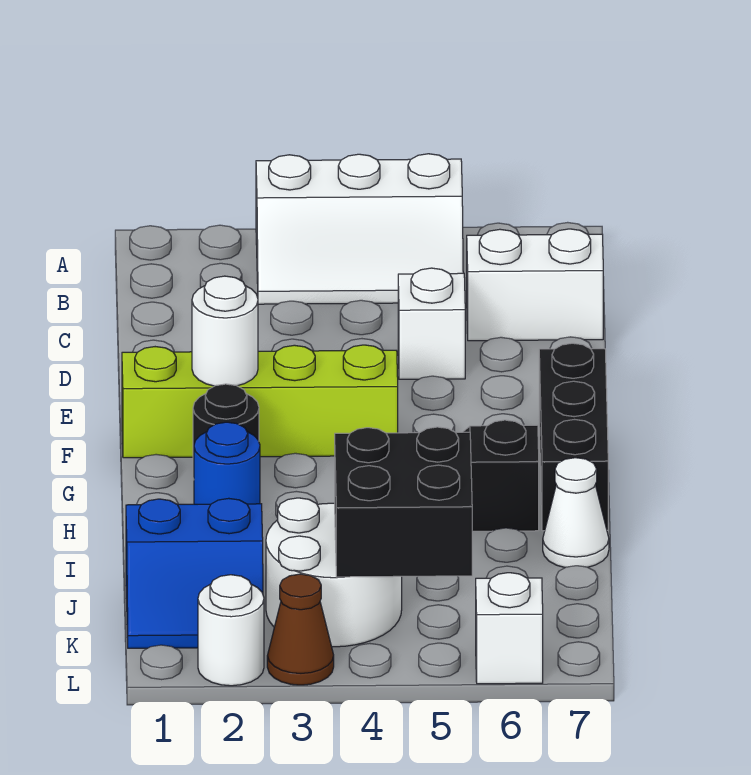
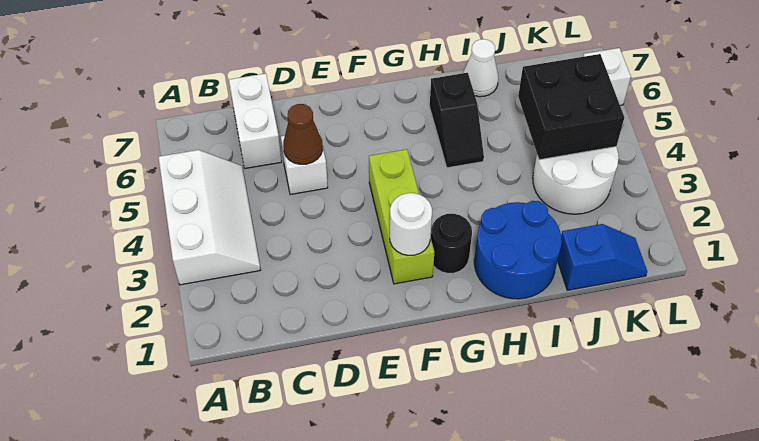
lime brick F1:F4 level 1 -> lime brick F2:F4 level 1
black brick F7:H7 level 1 -> none
blue round brick H2 level 1 -> blue round brick H1:I2 level 1
blue slope J1:K2 level 1 top J -> blue slope J1:K1 level 1 top J
white round brick L2 level 1 -> none
brown cone L3 level 1 -> brown cone D5 level 2

